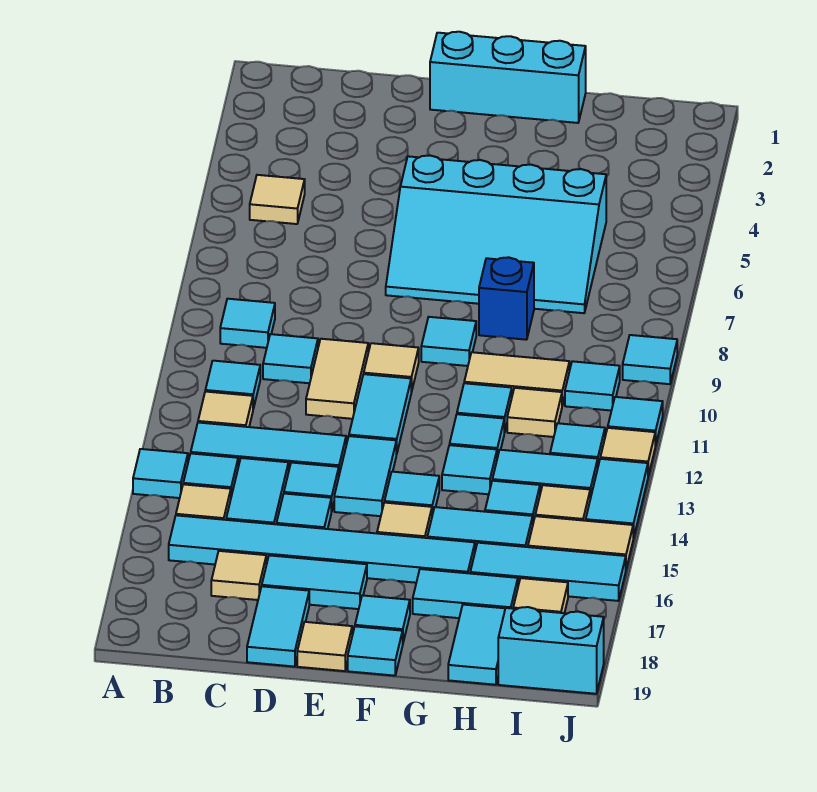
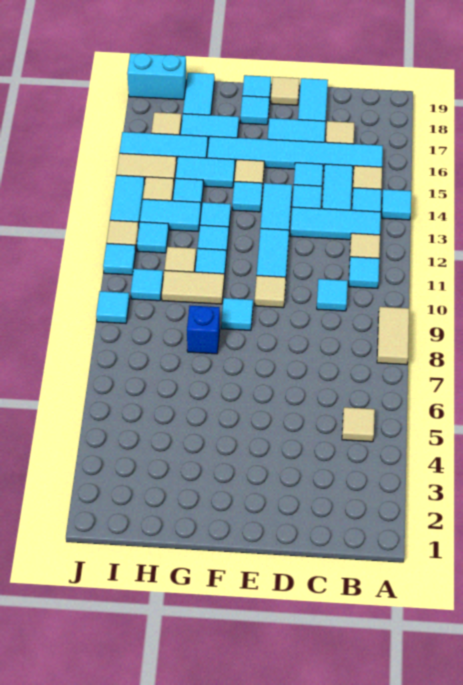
cyan tile B9 level 1 -> none
tan tile D10:D11 level 1 -> tan tile A8:A9 level 1
cyan brick E1:G1 level 1 -> none
cyan slope E5:H7 level 1 top 5 -> none

